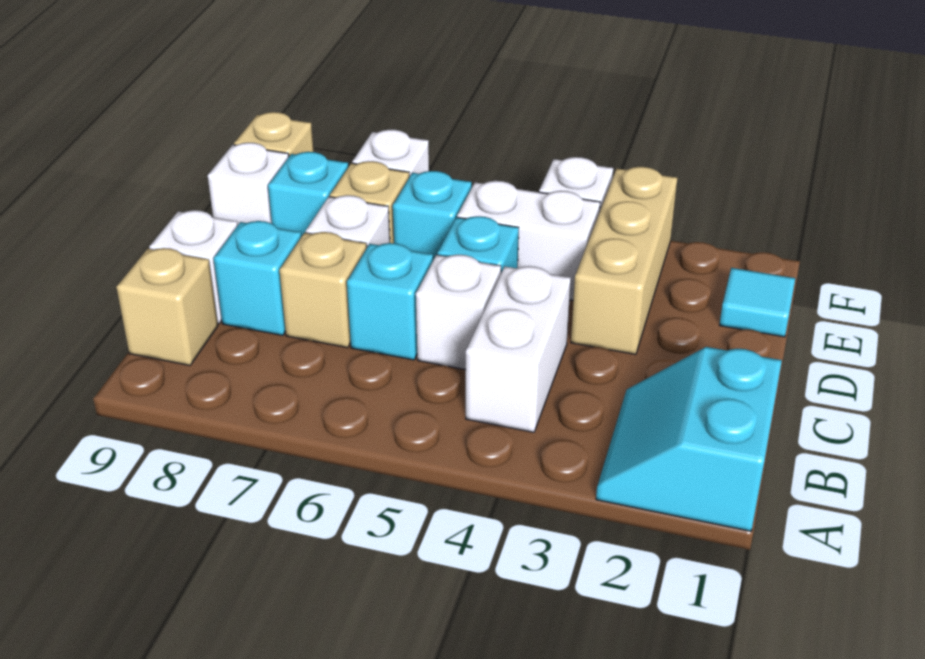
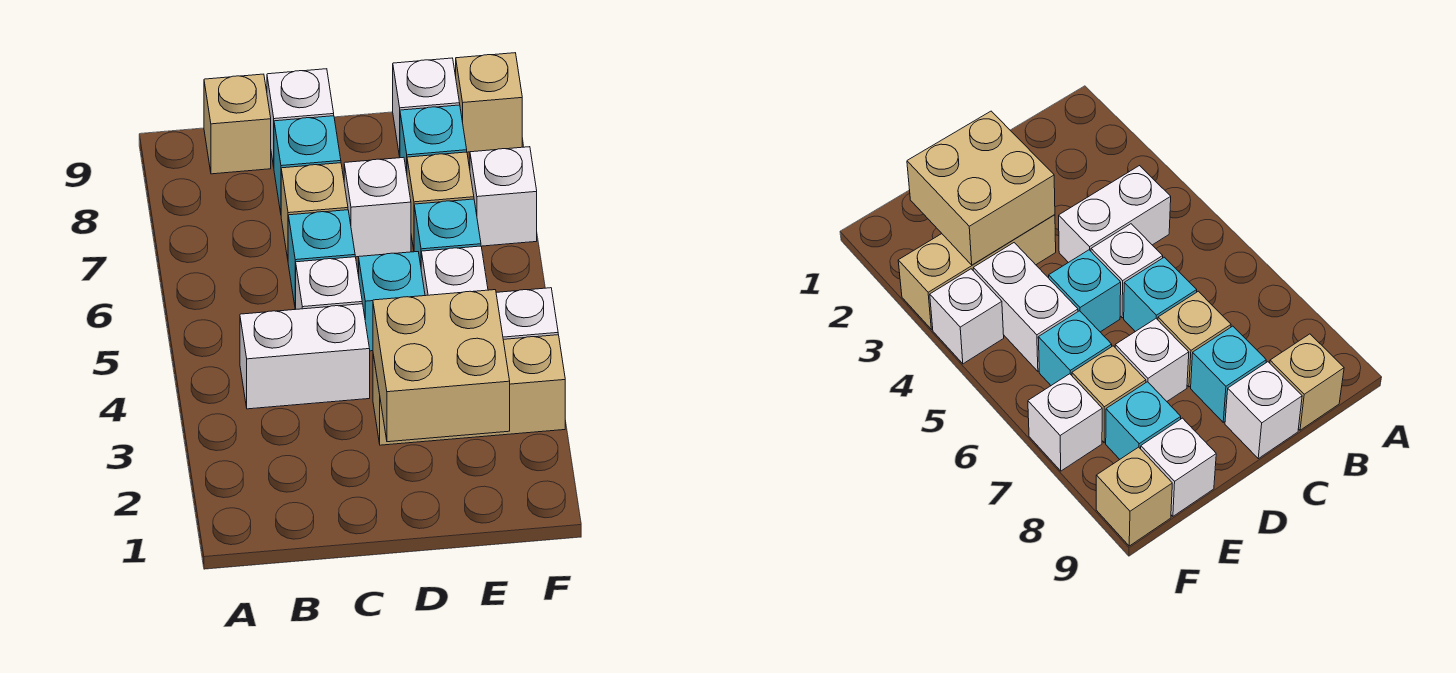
cyan slope A1:B2 level 1 top 1 -> none
none -> tan brick D2:E3 level 2
cyan tile E1 level 1 -> none

